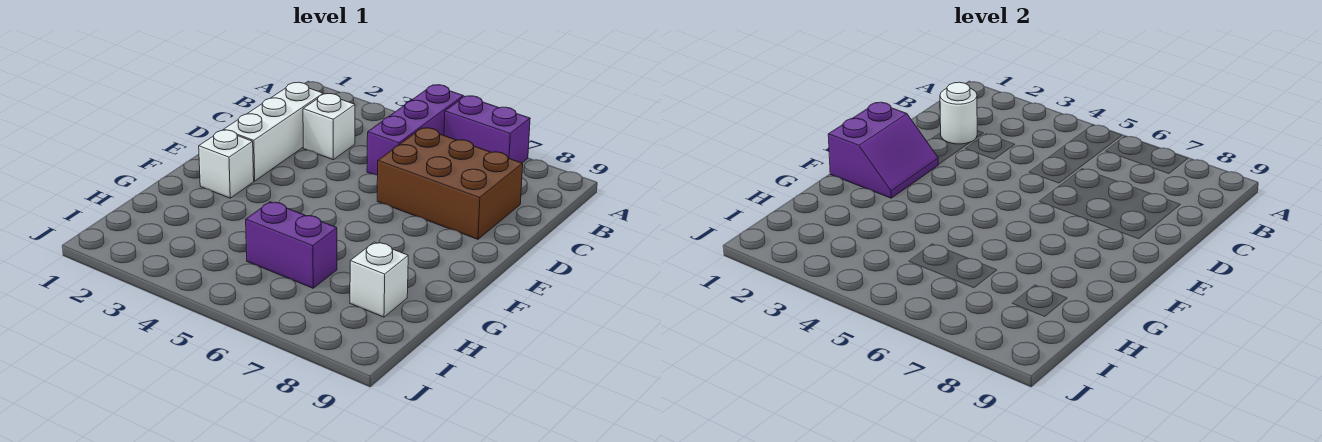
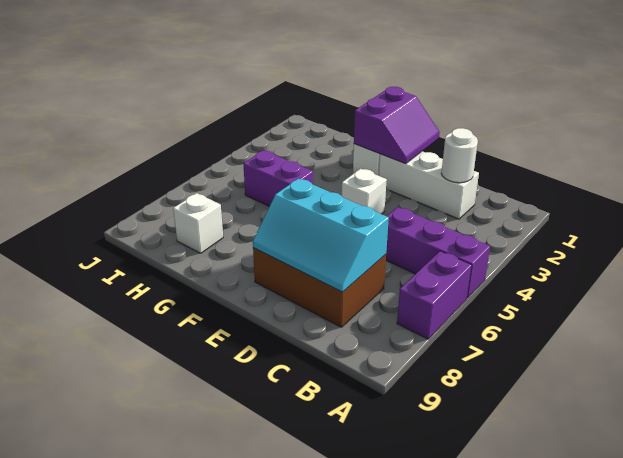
white brick C3 level 1 -> white brick E4 level 1
brown brick C6:D8 level 1 -> brown brick C7:E8 level 1
none -> cyan slope C7:E8 level 2 top 7
purple slope E1:F2 level 2 top 1 -> purple slope E1:F2 level 2 top F
purple brick H5:H6 level 1 -> purple brick G5:H5 level 1

